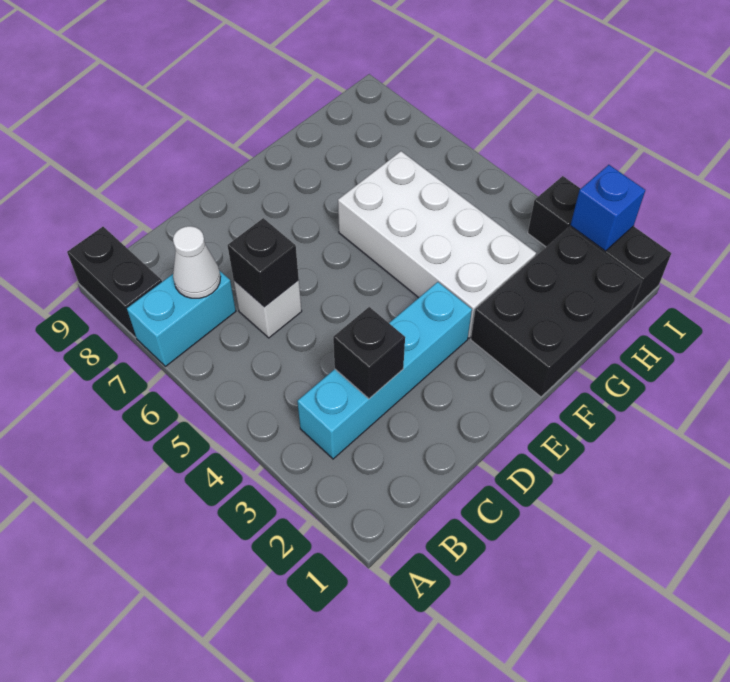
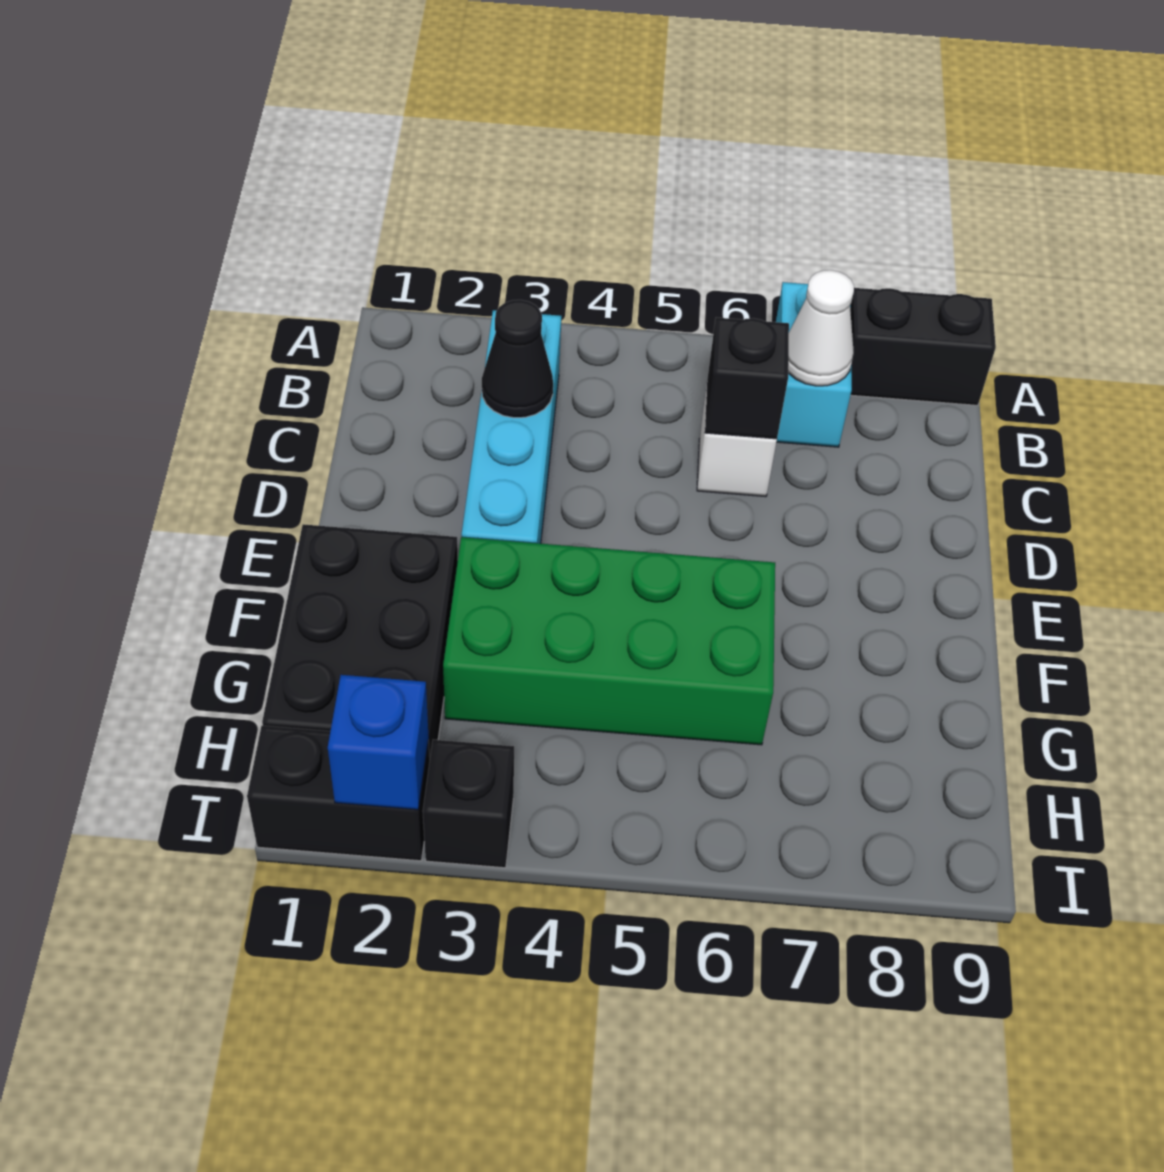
black brick C3 level 2 -> black cone C3 level 2
white brick F3:G6 level 1 -> green brick F3:G6 level 1

